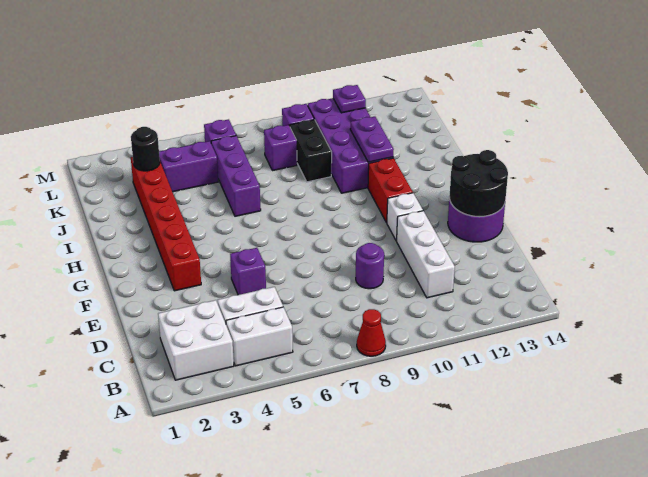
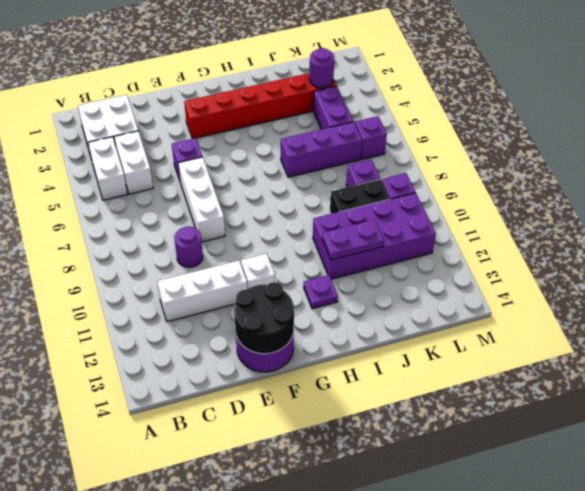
red cone A8 level 1 -> none
none -> white brick E6:E8 level 1
red brick G11:H11 level 1 -> none
black round brick K3 level 2 -> purple round brick K3 level 2
purple plate L11 level 2 -> purple plate H12 level 1

